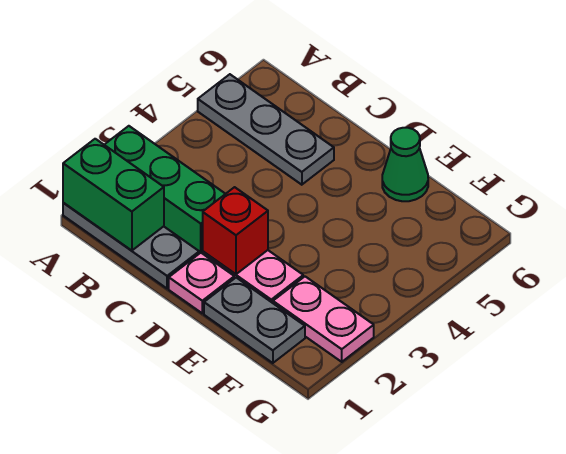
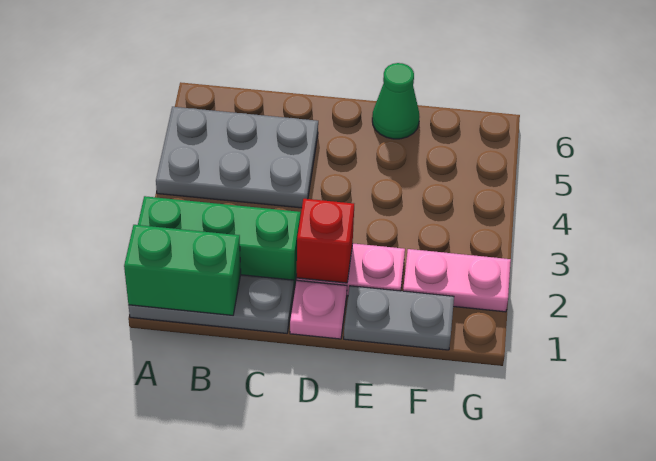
grey plate A5:C5 level 1 -> grey plate A4:C5 level 1

